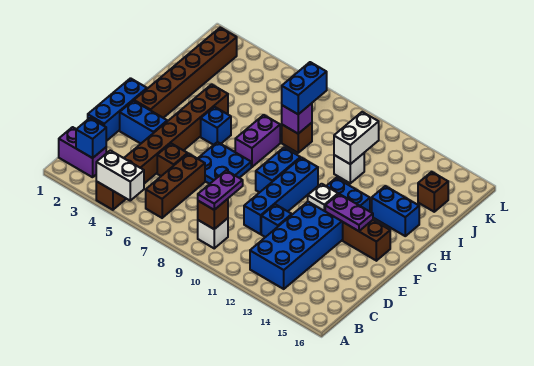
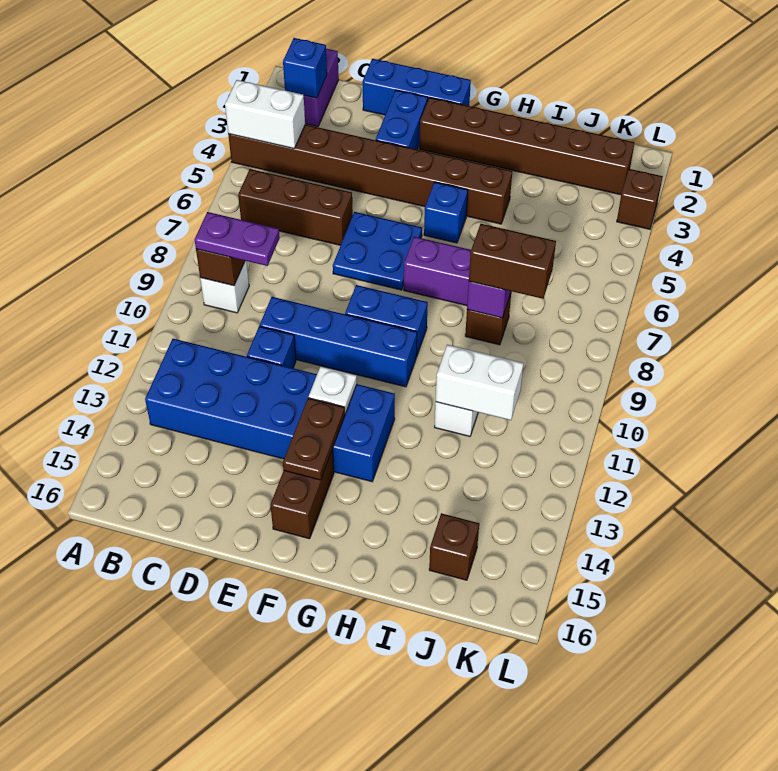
white brick A4:A5 level 2 -> white brick A4:B4 level 2
brown brick D5 level 1 -> brown brick L3 level 1
purple plate F13:F14 level 2 -> brown plate F13:F14 level 2
blue brick H14:H15 level 1 -> none
blue brick I8:J8 level 3 -> brown brick I8:J8 level 3

